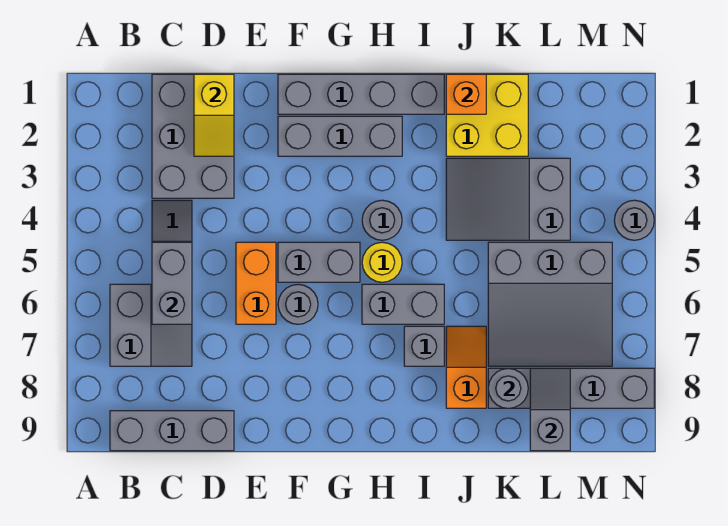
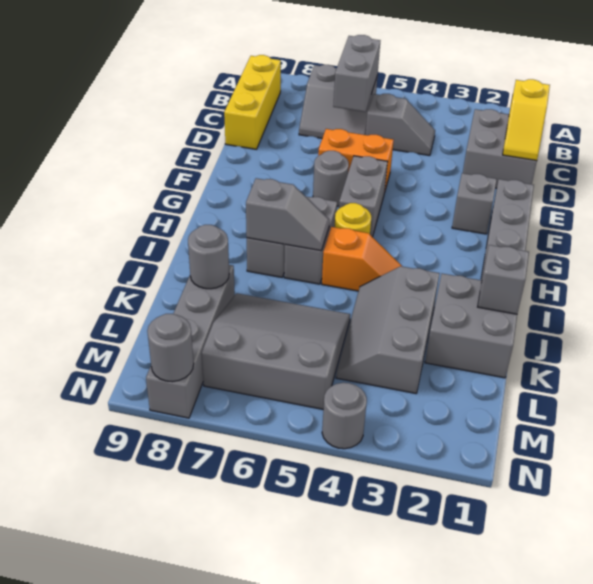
grey brick B9:D9 level 1 -> yellow brick B9:D9 level 1
grey brick C1:D3 level 1 -> grey brick C1:D2 level 1
grey brick C5:C6 level 2 -> grey brick B6:C6 level 2
yellow slope D1:D2 level 2 top 1 -> yellow slope C1:D1 level 2 top C
grey brick F2:H2 level 1 -> grey brick F2 level 1
grey round brick H4 level 1 -> grey round brick N8 level 2
yellow brick J1:K2 level 1 -> grey brick J1:K2 level 1
orange brick J1 level 2 -> grey brick J1 level 2
grey slope J3:L4 level 1 top L -> grey slope J3:L4 level 1 top 3
orange slope J7:J8 level 1 top 8 -> orange slope I4:I5 level 1 top 5
grey slope K5:M7 level 1 top 5 -> grey slope K5:M7 level 1 top M
grey slope L8:L9 level 2 top 9 -> grey slope I6:I7 level 2 top 7

